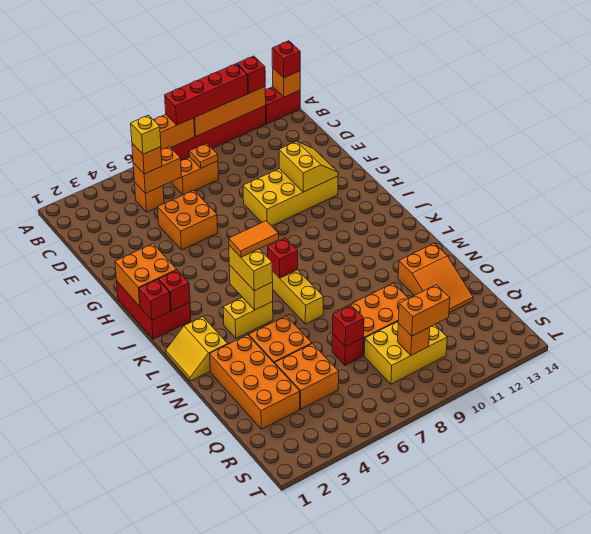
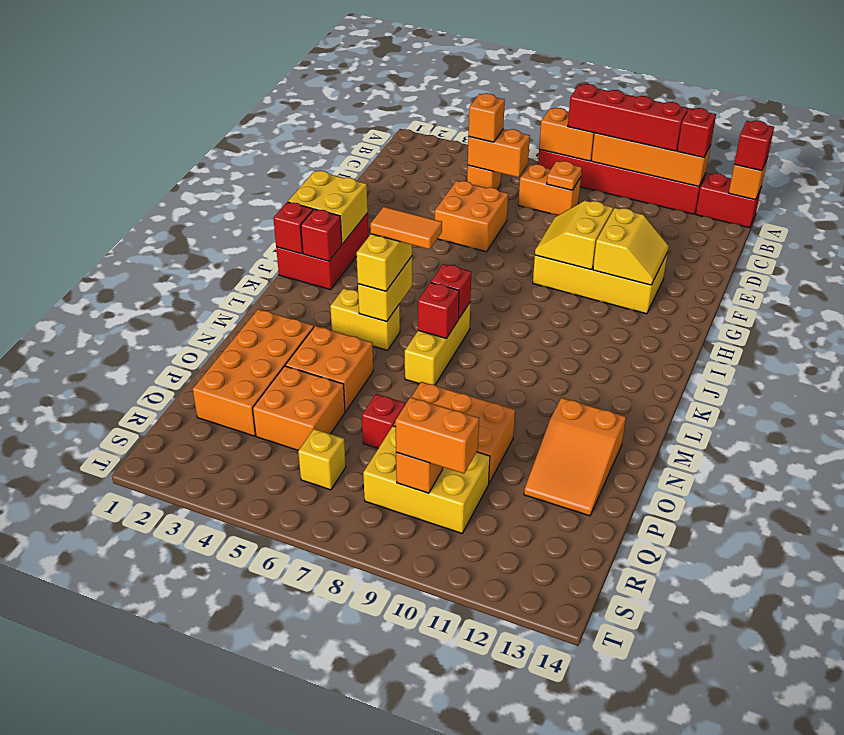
yellow brick C5 level 4 -> yellow brick R6 level 1
orange brick H1:I2 level 2 -> yellow brick H1:I2 level 2
yellow slope L1:M2 level 1 top 2 -> yellow slope F9:G10 level 2 top 10
red brick P7 level 2 -> red brick L7 level 2

